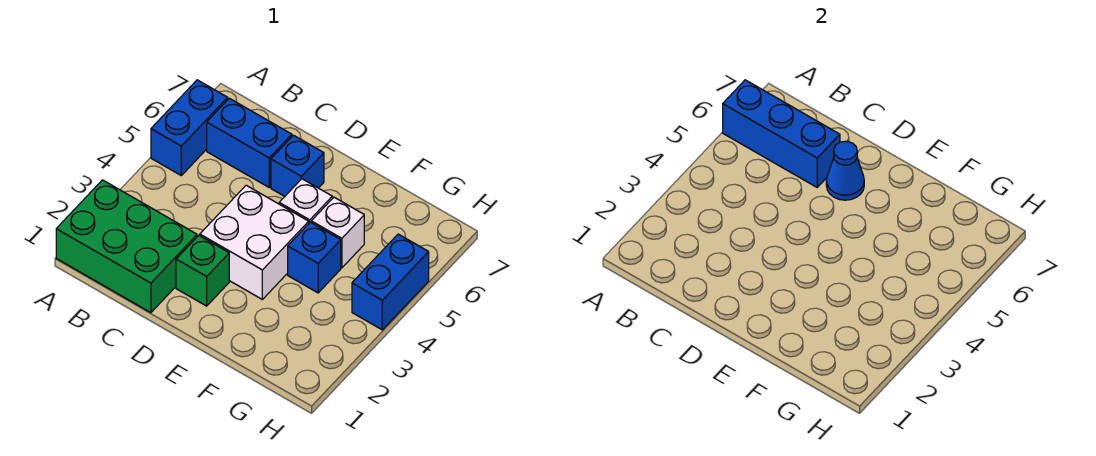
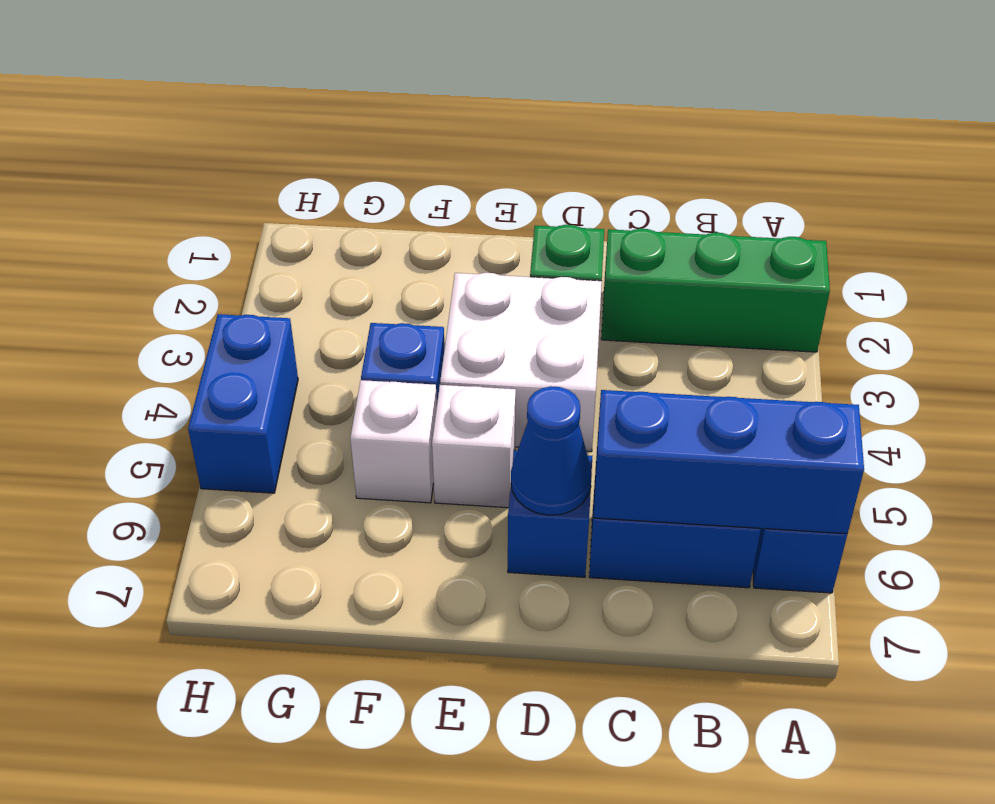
green brick A1:C2 level 1 -> green brick A2:C2 level 1

